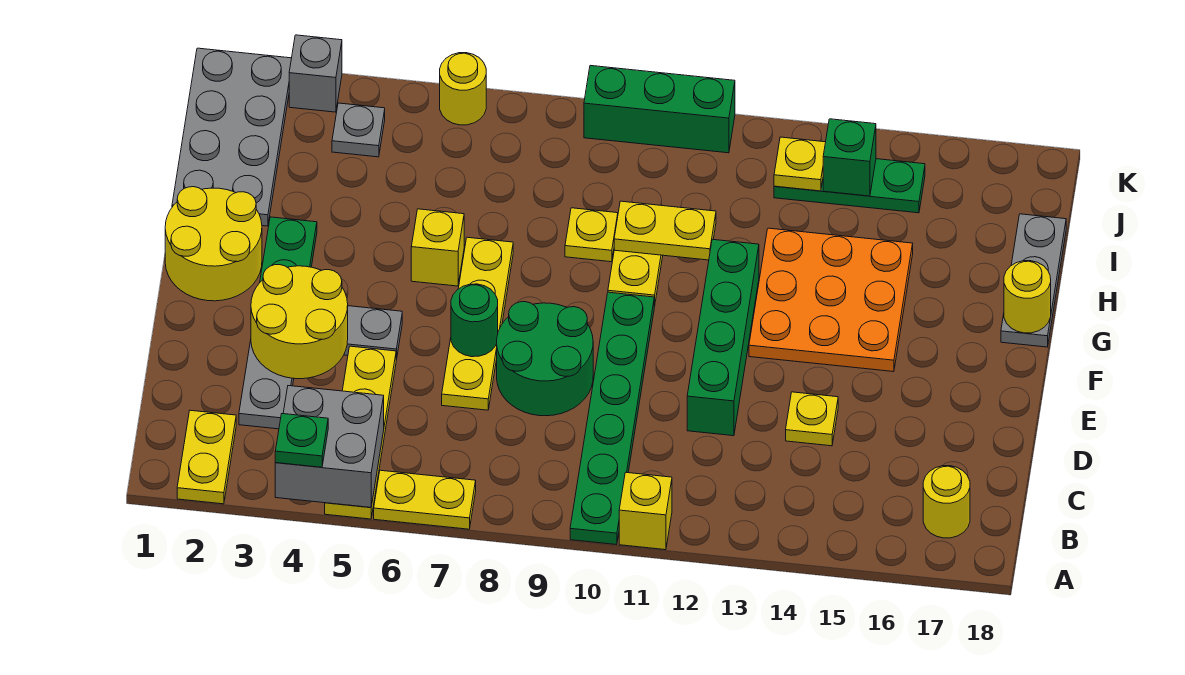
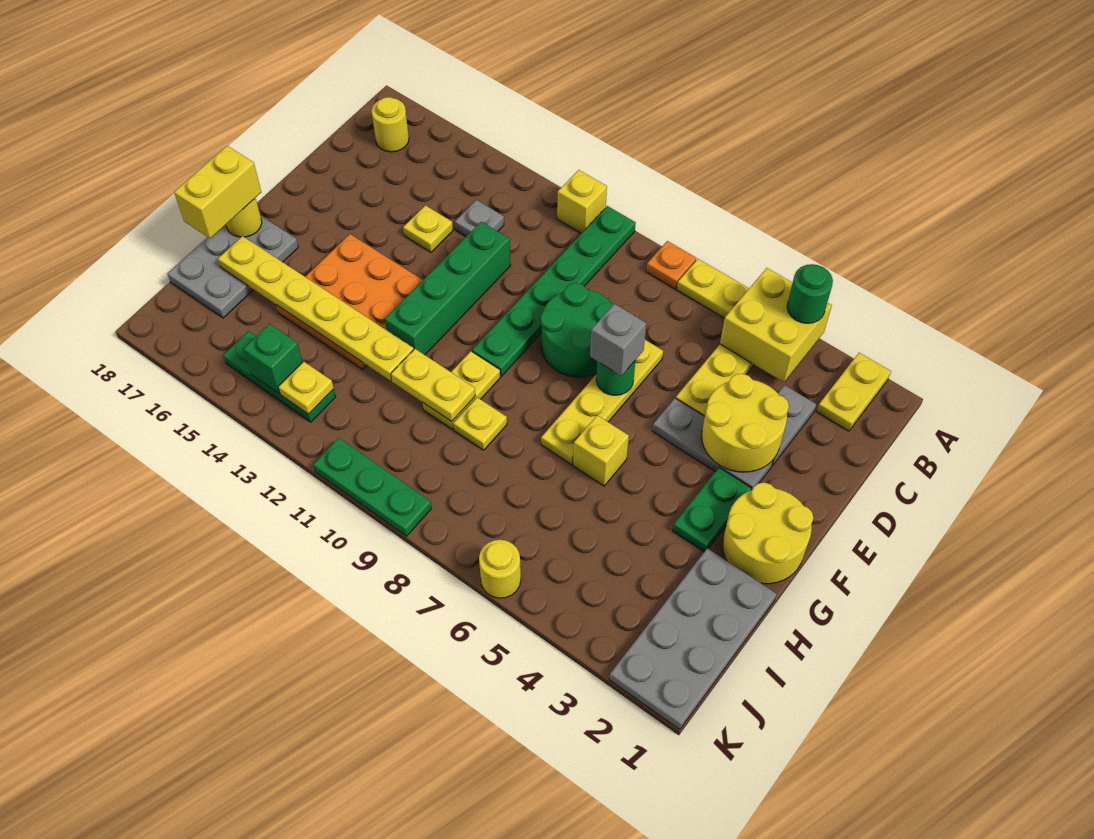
grey brick A4:B5 level 2 -> yellow brick A4:B5 level 2
green plate A4 level 3 -> green round brick A4 level 3
none -> orange plate A8 level 1
grey plate G18:I18 level 1 -> grey plate G17:I18 level 1
none -> yellow brick G18:H18 level 3
none -> yellow plate H12:H17 level 2
grey plate J4 level 1 -> grey plate C13 level 1
grey brick K3 level 1 -> grey brick E7 level 3
green brick K9:K11 level 1 -> green plate K9:K11 level 1

